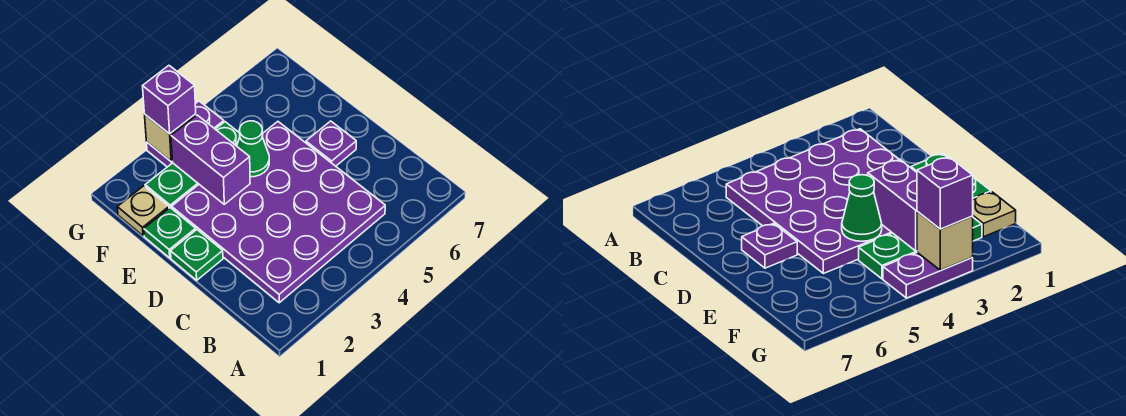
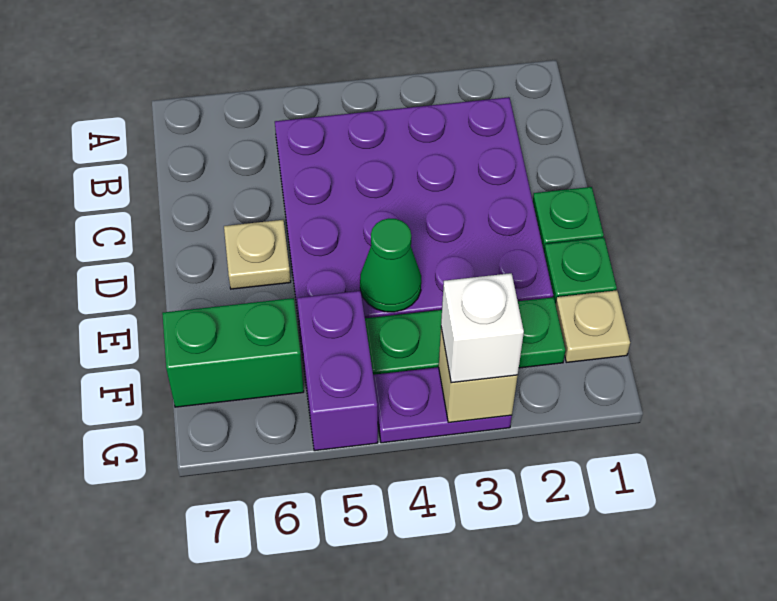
purple plate D6 level 1 -> tan plate D6 level 1
purple brick E3:F3 level 2 -> purple brick F5:G5 level 1
none -> green brick F6:F7 level 1
purple brick G3 level 3 -> white brick G3 level 3

